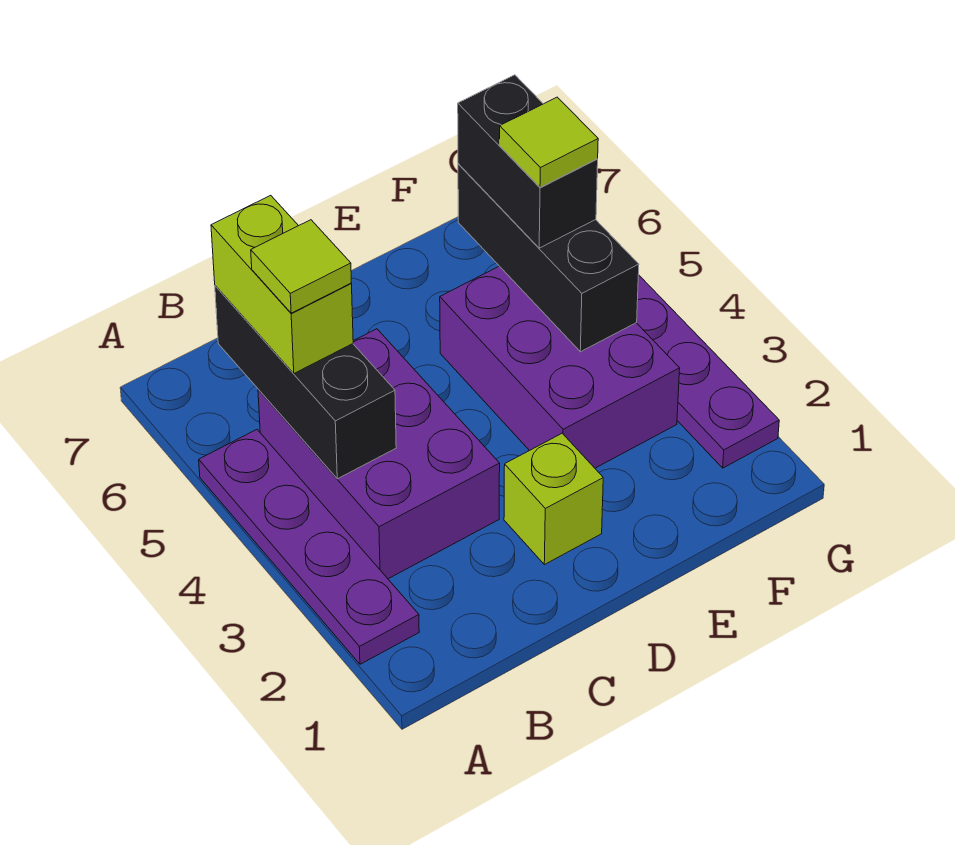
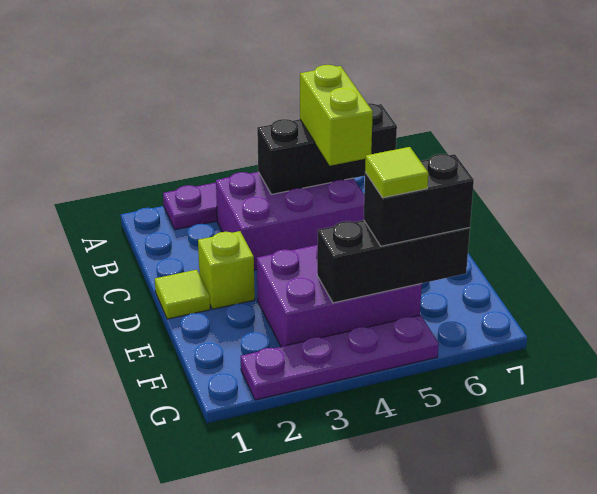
lime brick B5:B6 level 3 -> lime brick B5:C5 level 3
lime tile B5 level 4 -> lime tile D1 level 1

